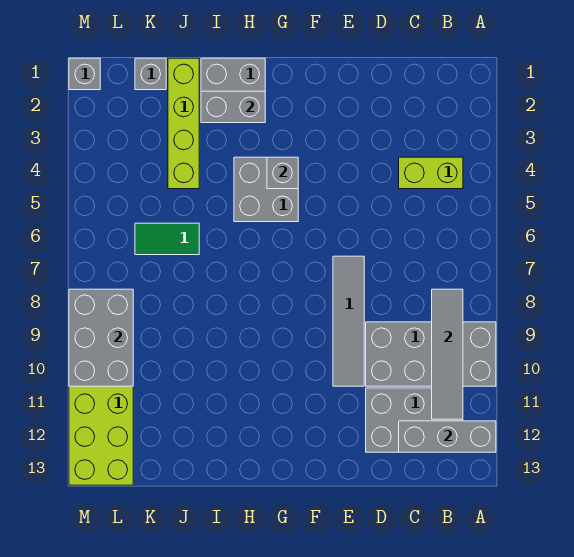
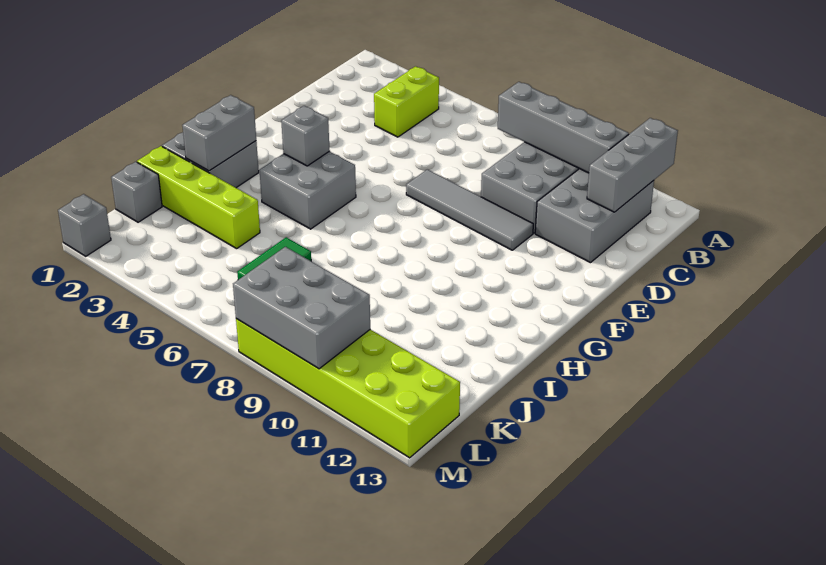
grey tile B8:B11 level 2 -> grey brick B8:B11 level 2

